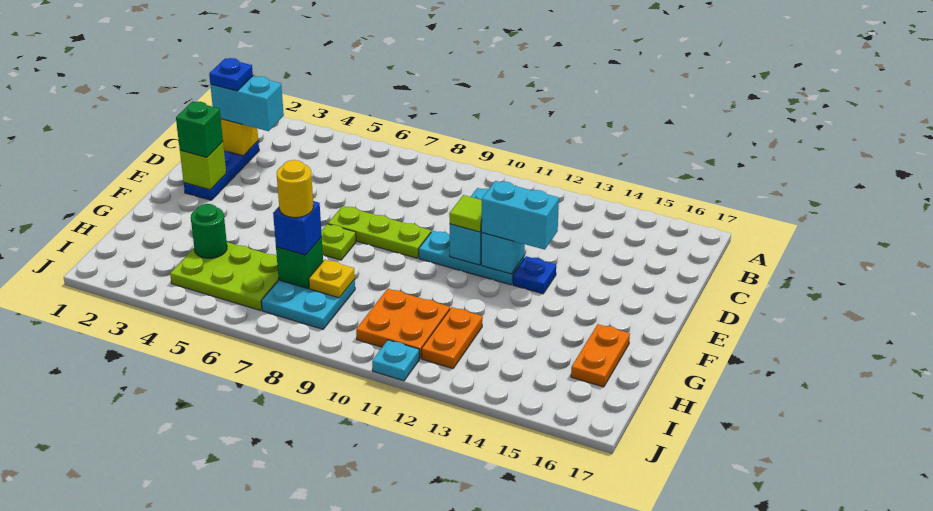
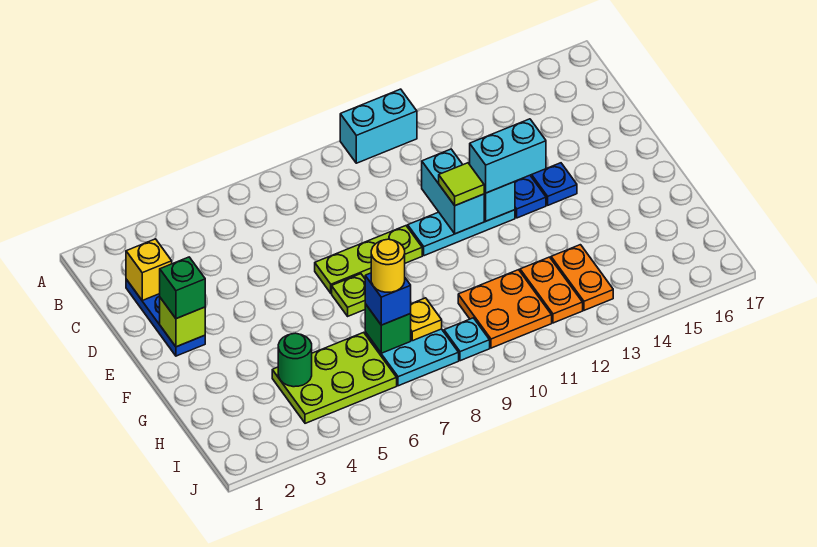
cyan brick C2:C3 level 3 -> cyan brick A10:A11 level 1
blue plate C2 level 4 -> blue plate E14 level 1
orange plate G16:H16 level 1 -> orange plate H13:I13 level 1
cyan plate J11 level 1 -> cyan plate I9 level 1

